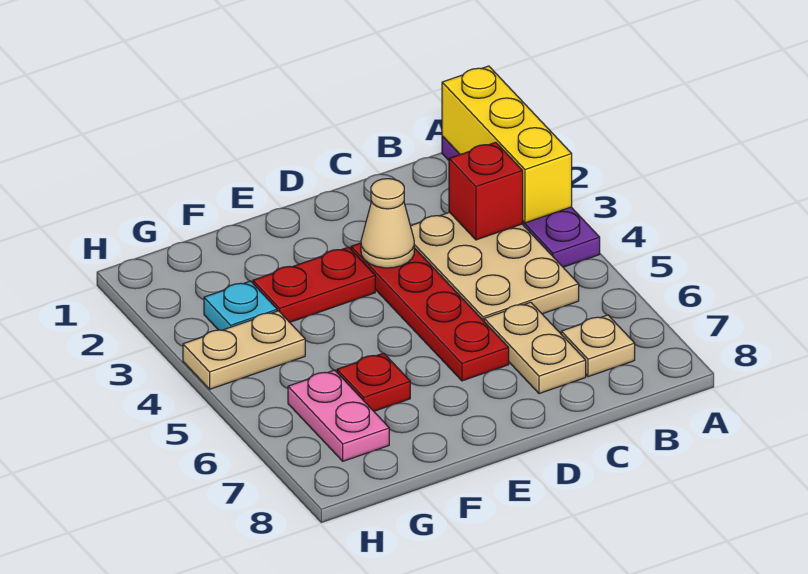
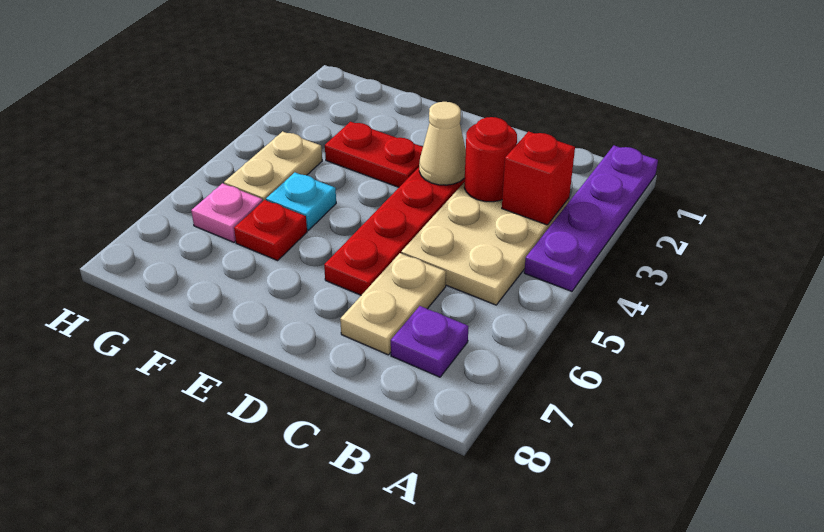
yellow brick A1:A3 level 2 -> none
tan plate B7 level 1 -> purple plate B7 level 1
none -> red round brick C3 level 2
cyan plate G3 level 1 -> cyan plate F5 level 1
tan plate G4:H4 level 1 -> tan plate G4:G5 level 1
pink plate G6:G7 level 1 -> pink plate G6 level 1

